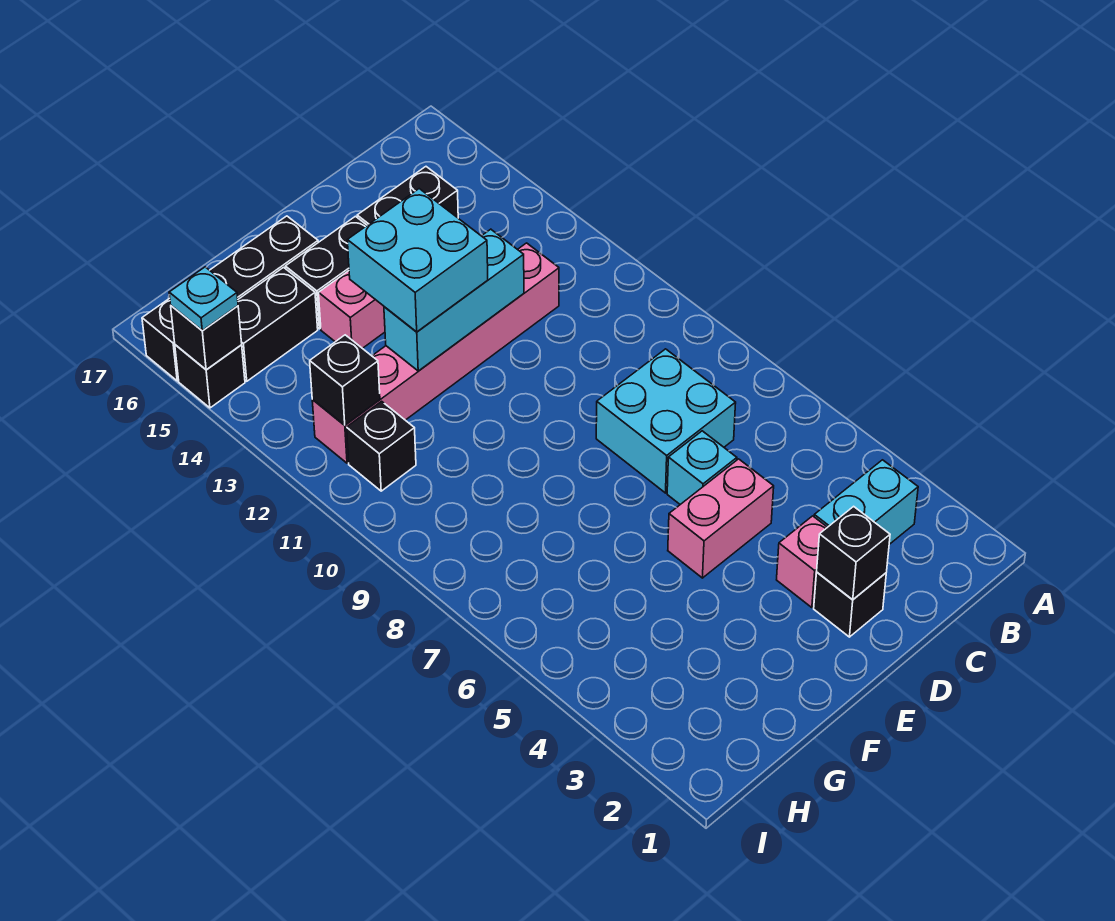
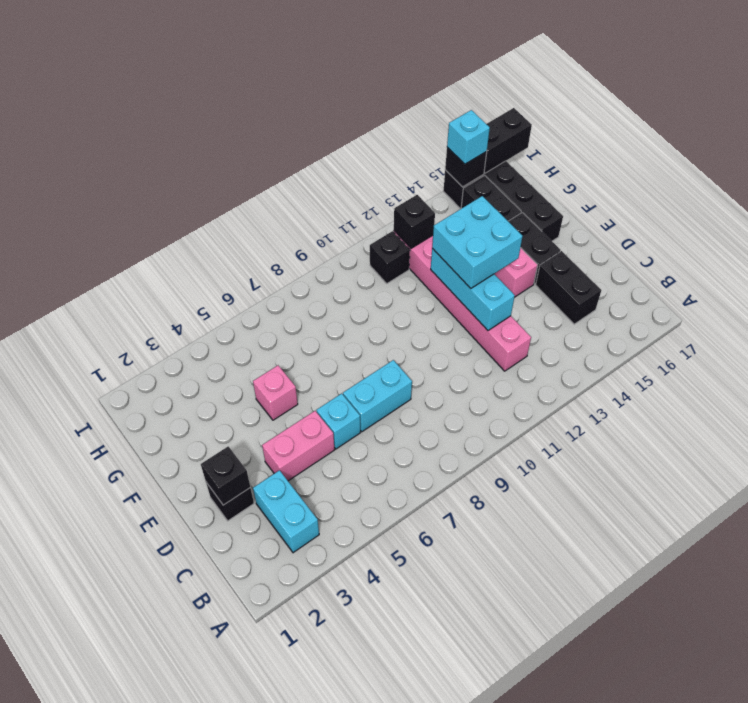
cyan brick C7:D8 level 1 -> cyan brick D7:D8 level 1
pink brick D3 level 1 -> pink brick F5 level 1
pink brick D5:E5 level 1 -> pink brick D4:D5 level 1
cyan plate I15 level 3 -> cyan brick I15 level 3
none -> black brick I16:I17 level 2

